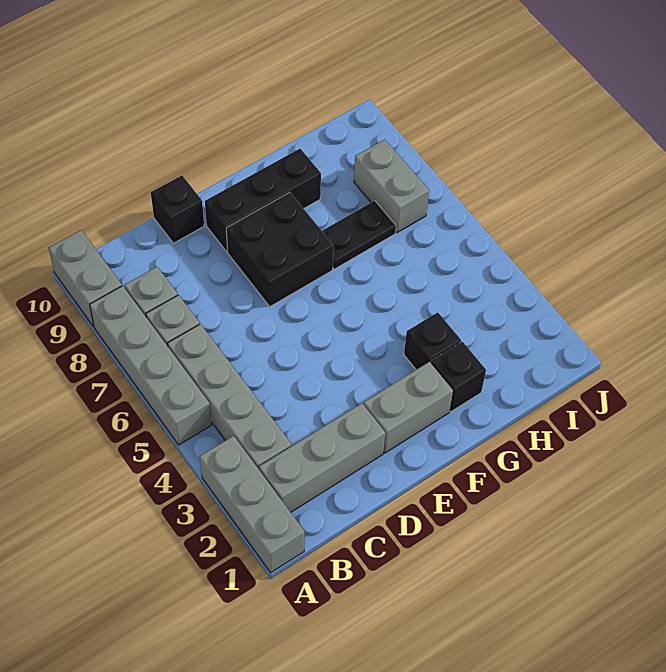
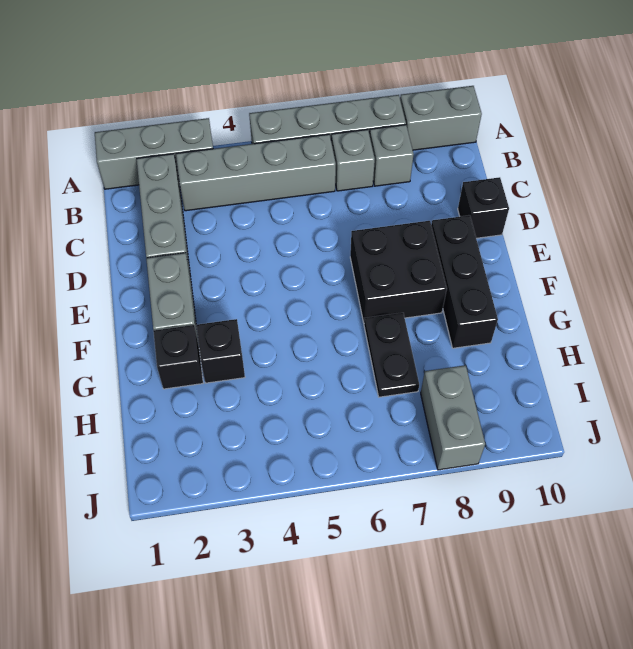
grey brick I7:I8 level 1 -> grey brick I8:J8 level 1

